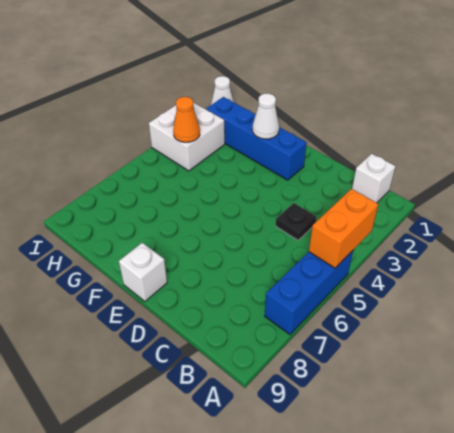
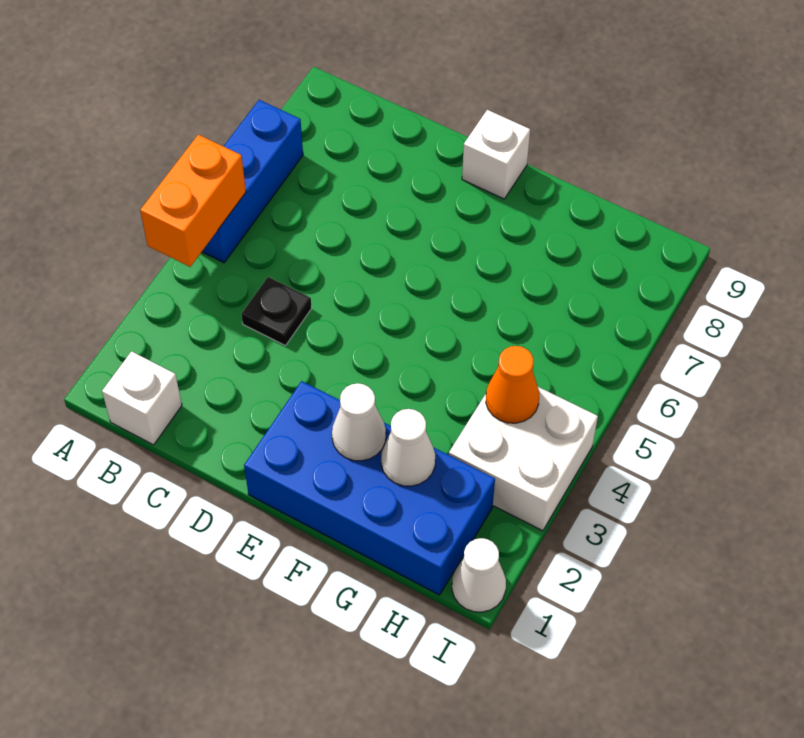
blue brick E2:H2 level 1 -> blue brick E1:H2 level 1
none -> white cone G2 level 2

